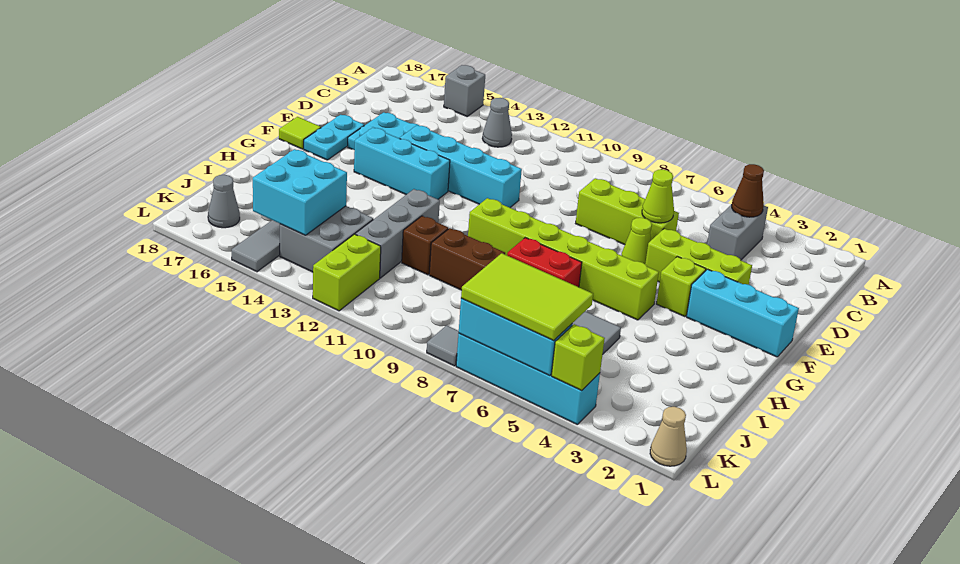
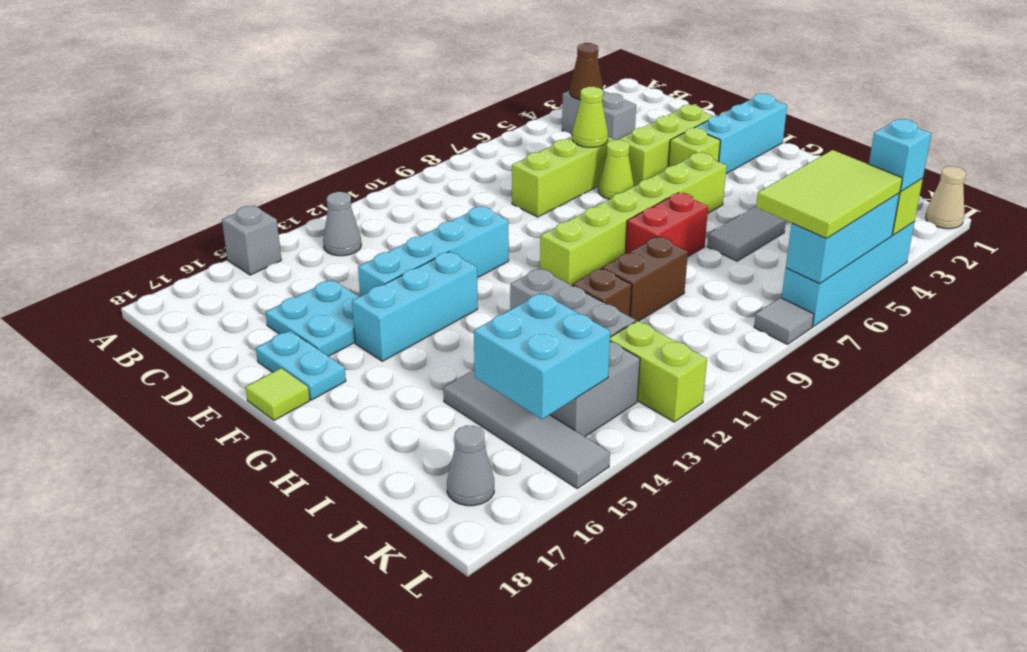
none -> cyan brick L4 level 3

